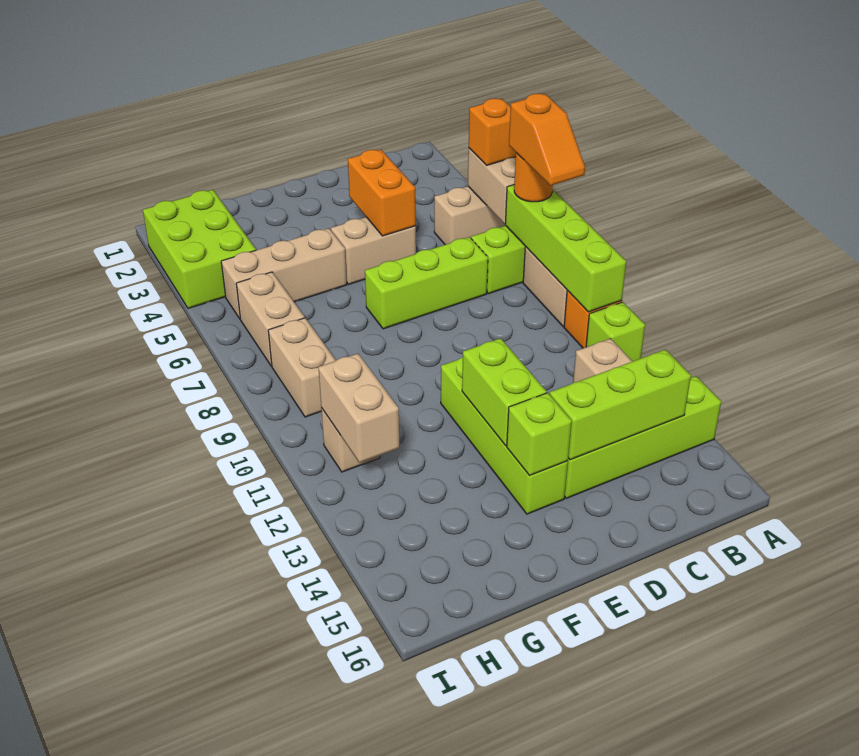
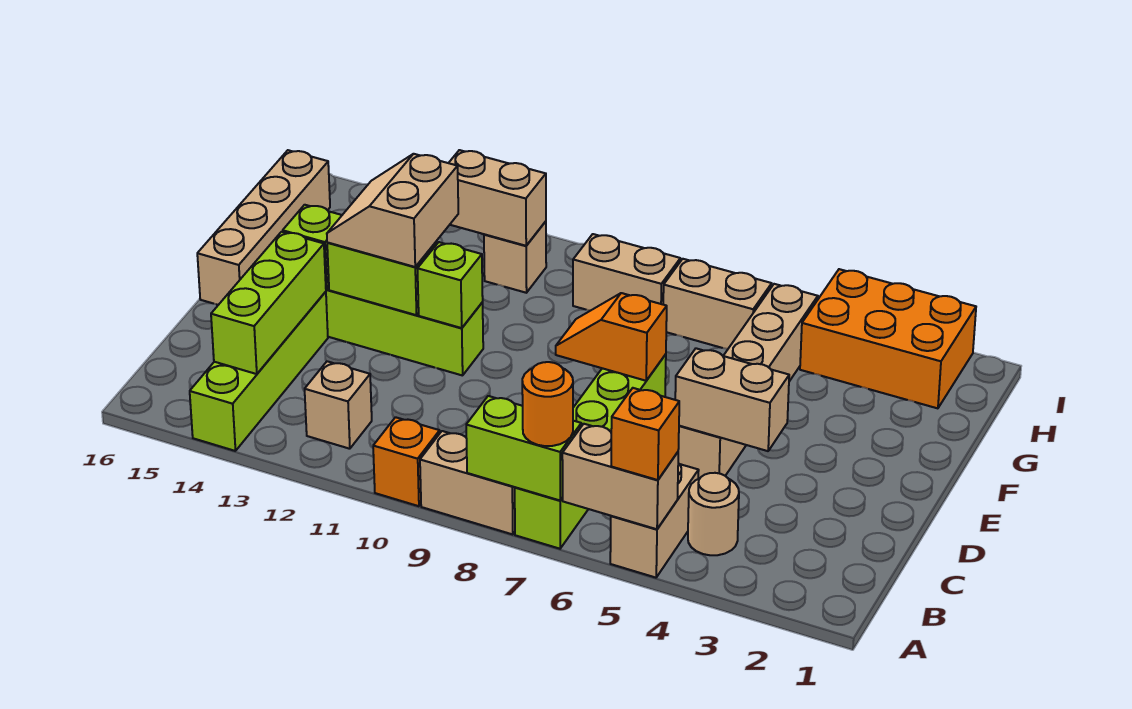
lime brick A7:A10 level 2 -> lime brick A7:A8 level 2
orange slope A7:A8 level 4 top 7 -> orange slope E7:E8 level 2 top 7
lime brick A11 level 1 -> lime brick E11 level 2
none -> tan round brick B4 level 1
orange brick D4:D5 level 2 -> tan brick D4:D5 level 2
none -> tan slope E12:F13 level 3 top 12
none -> tan brick E16:H16 level 1
lime brick H2:I4 level 1 -> orange brick H2:I4 level 1

